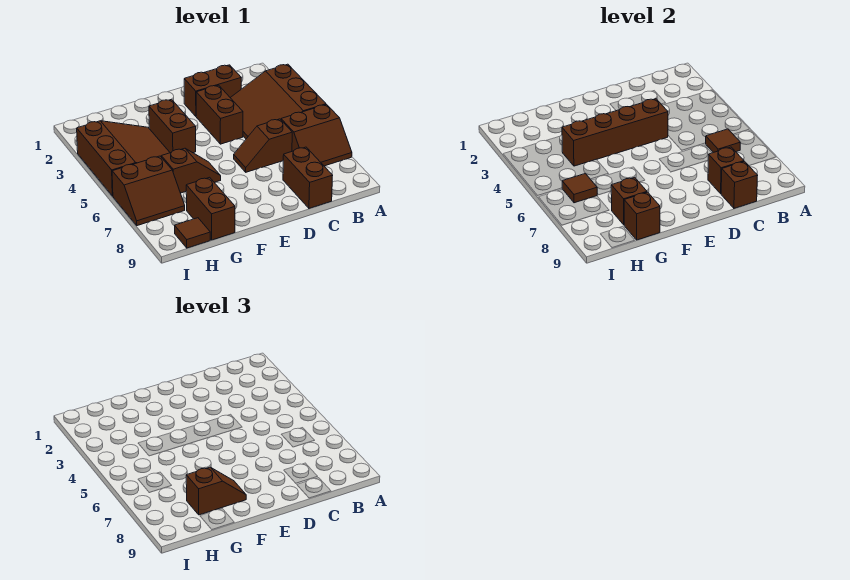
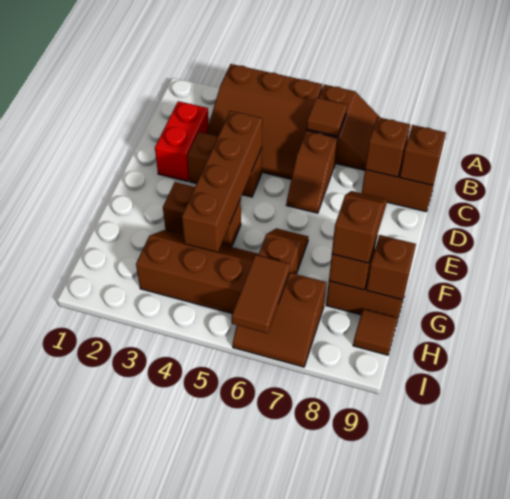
brown brick C2:D2 level 1 -> red brick C2:D2 level 1
brown slope G3:I5 level 1 top I -> brown slope G3:H5 level 1 top H
brown slope H6:I7 level 1 top 6 -> brown slope H6:I7 level 1 top H
brown tile H6 level 2 -> brown tile H6:I6 level 2

